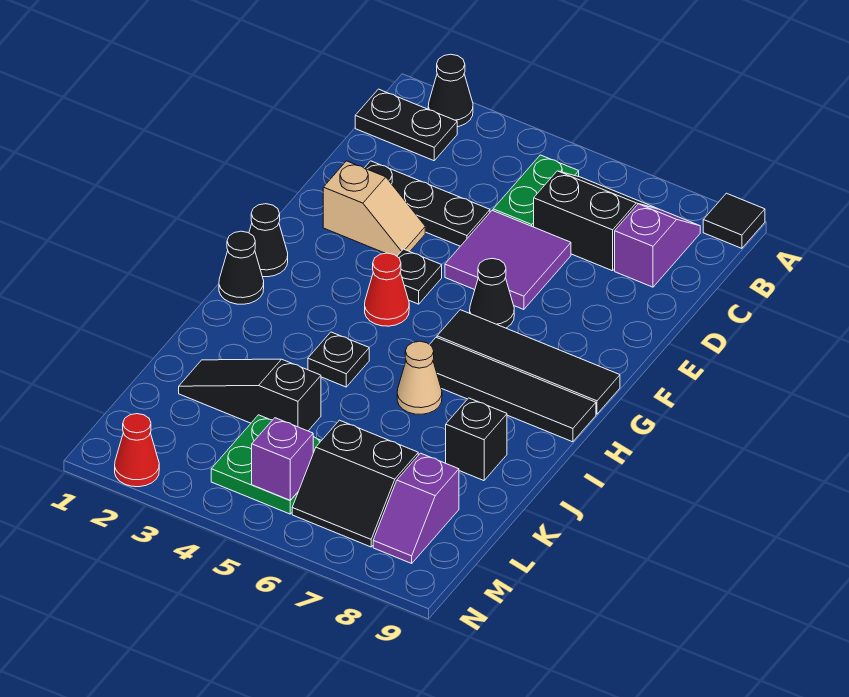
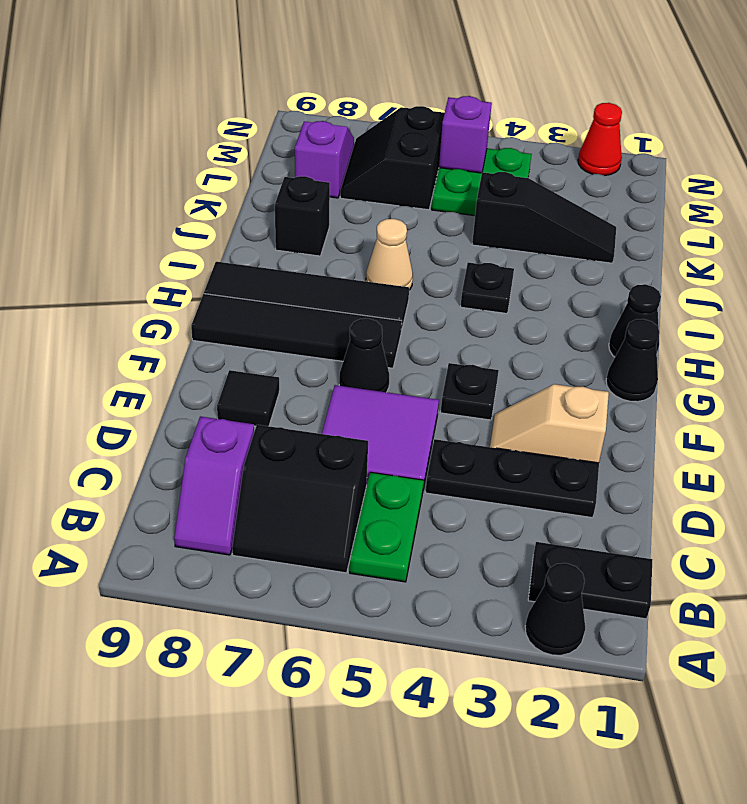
black tile A9 level 1 -> black tile E8 level 1
red cone G4 level 1 -> none
black slope L6:M7 level 1 top L -> black slope L6:M7 level 1 top 6

